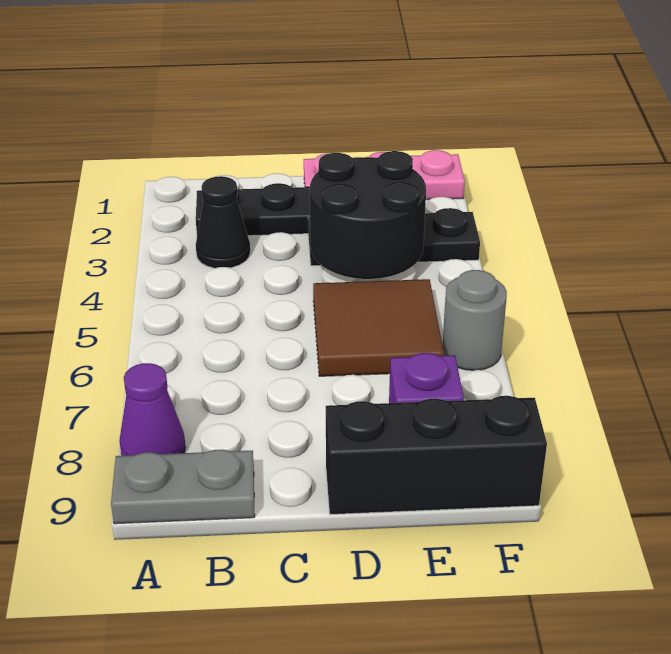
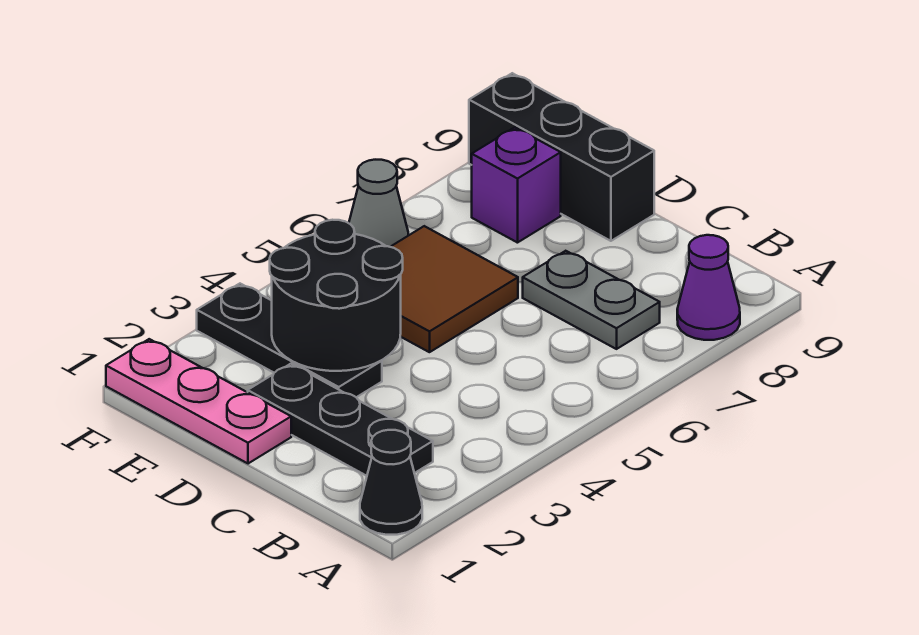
grey plate A9:B9 level 1 -> grey plate B7:C7 level 1
black cone B3 level 1 -> black cone A1 level 1
grey round brick F6 level 1 -> grey cone F6 level 1

